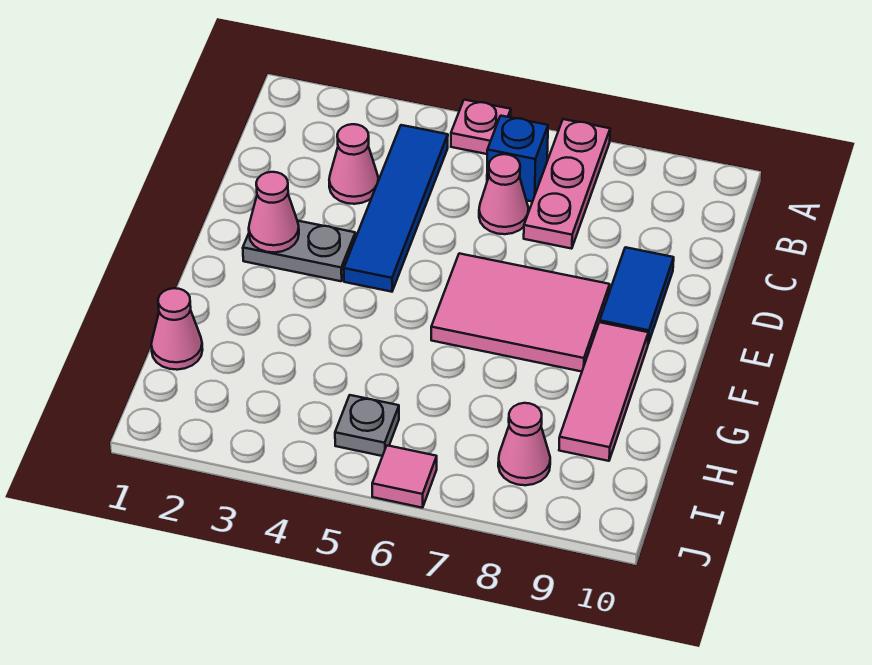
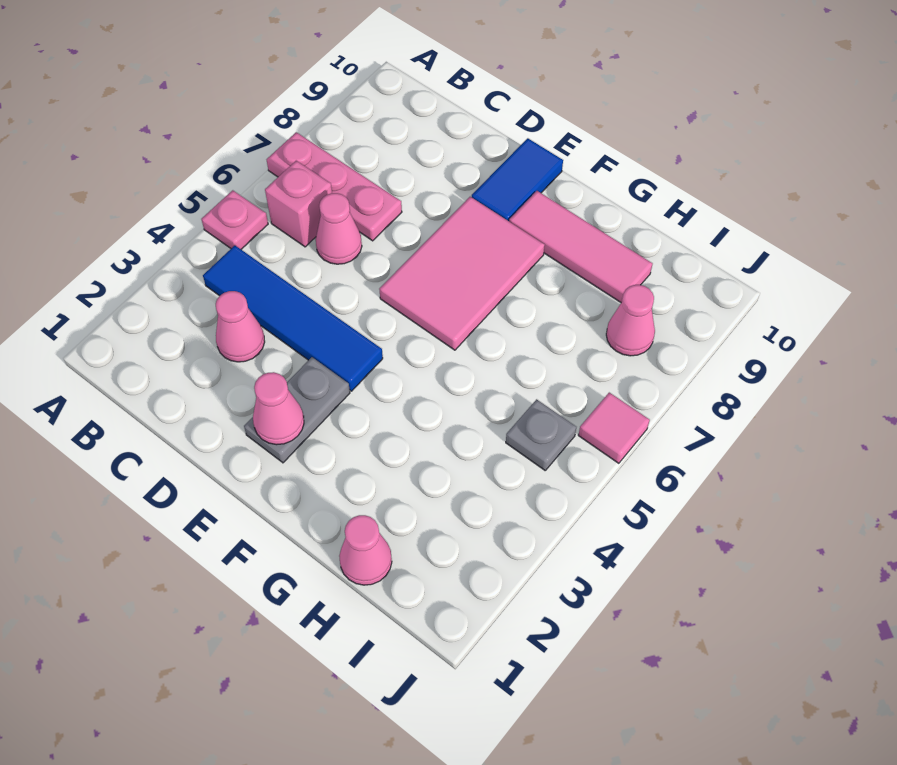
blue brick B6 level 1 -> pink brick B6 level 1
blue tile D9:E9 level 1 -> blue tile E9:E10 level 1

